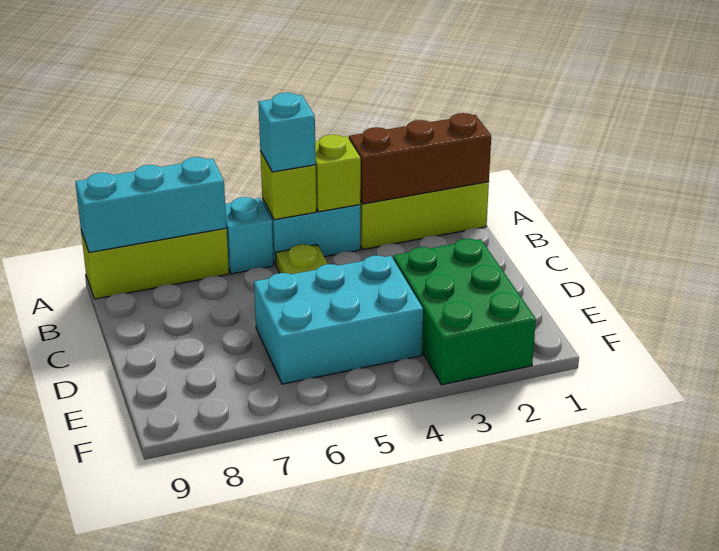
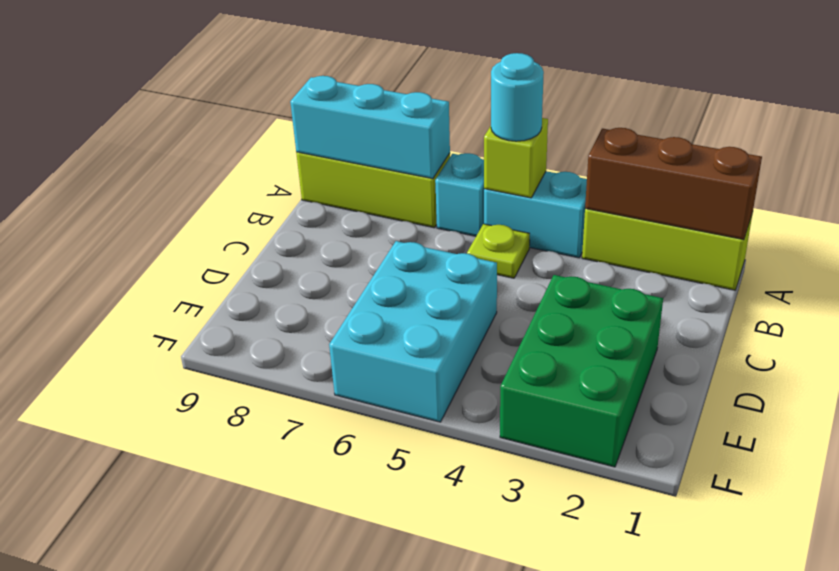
lime brick A4 level 2 -> none
cyan brick A5 level 3 -> cyan round brick A5 level 3
cyan brick D4:E6 level 1 -> cyan brick D5:F6 level 1

